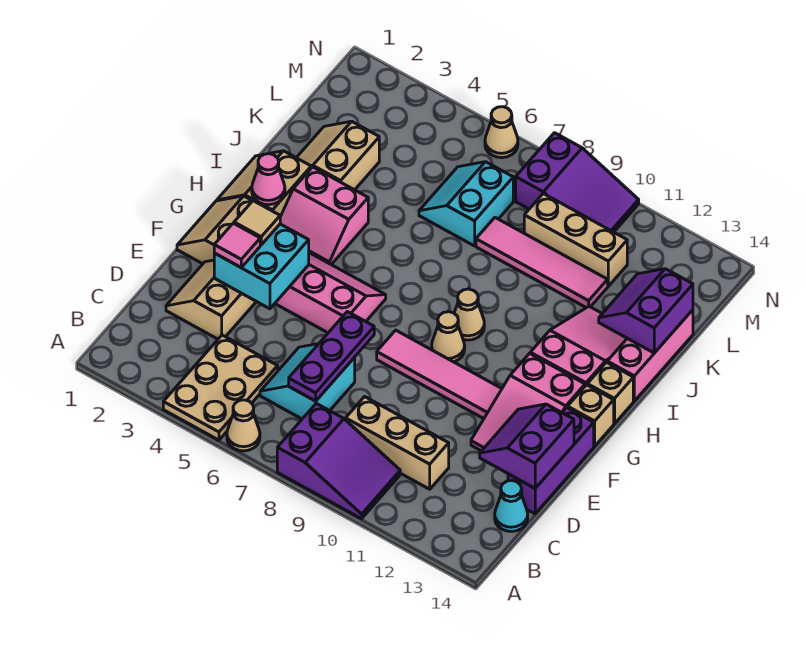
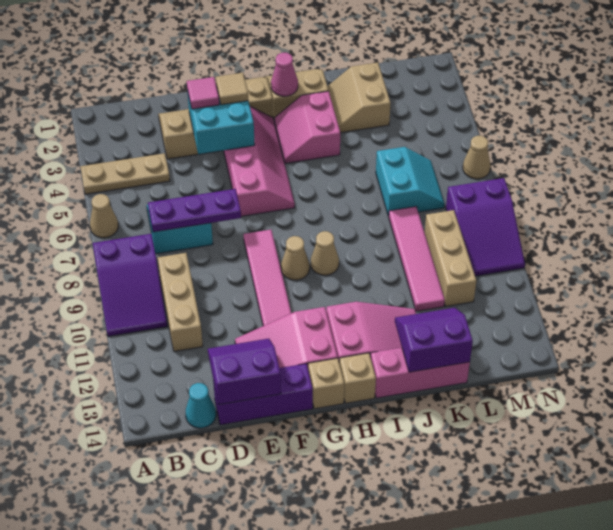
tan plate A4:C5 level 1 -> tan plate A4:C4 level 1
tan slope J2:K3 level 1 top 3 -> tan slope J2:K3 level 1 top K
cyan slope K6:L7 level 1 top 7 -> cyan slope K6:L7 level 1 top K

